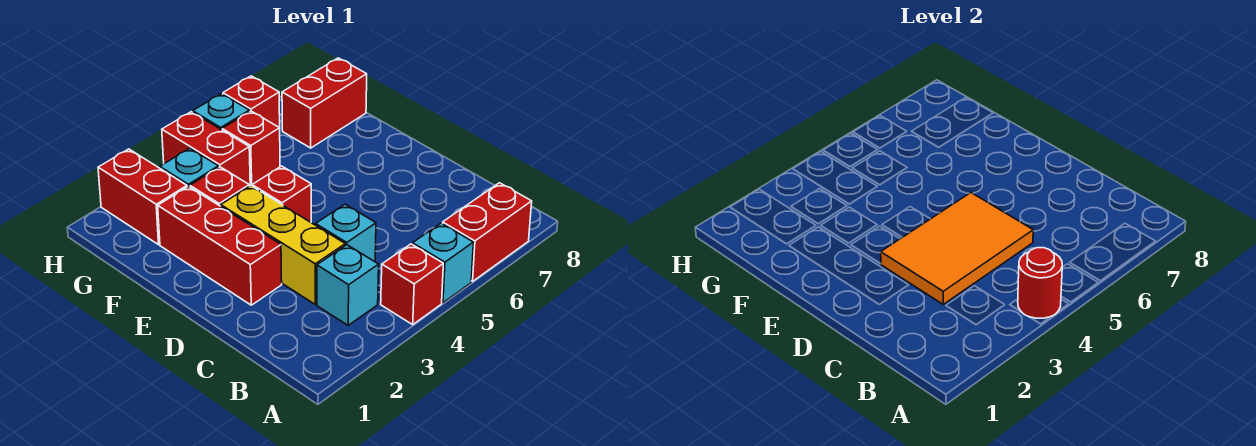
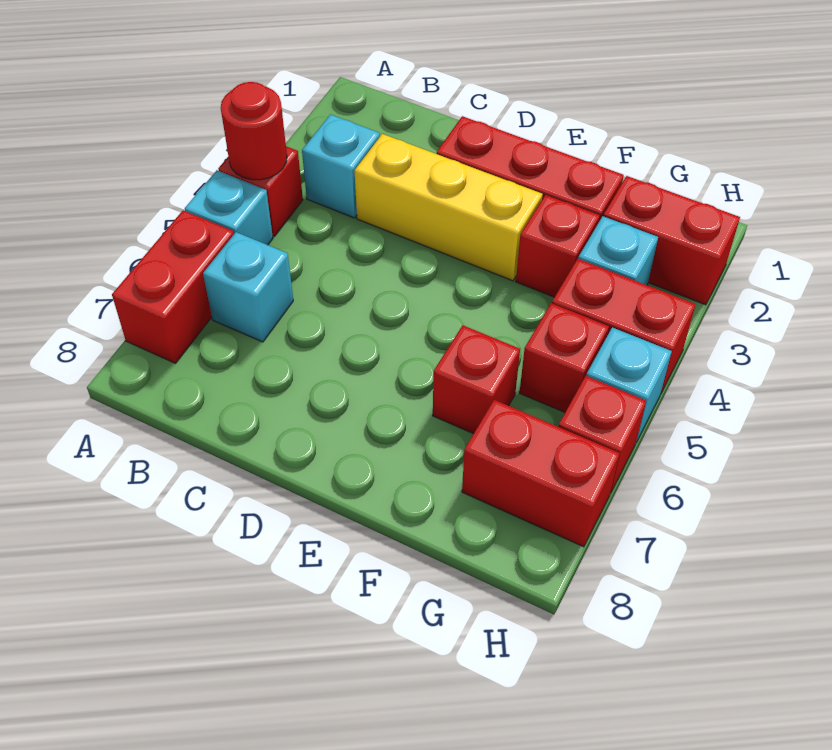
orange tile C3:D5 level 2 -> none
cyan brick C4 level 1 -> cyan brick B6 level 1
red brick E4 level 1 -> red brick F6 level 1
red brick G7:G8 level 1 -> red brick G7:H7 level 1

